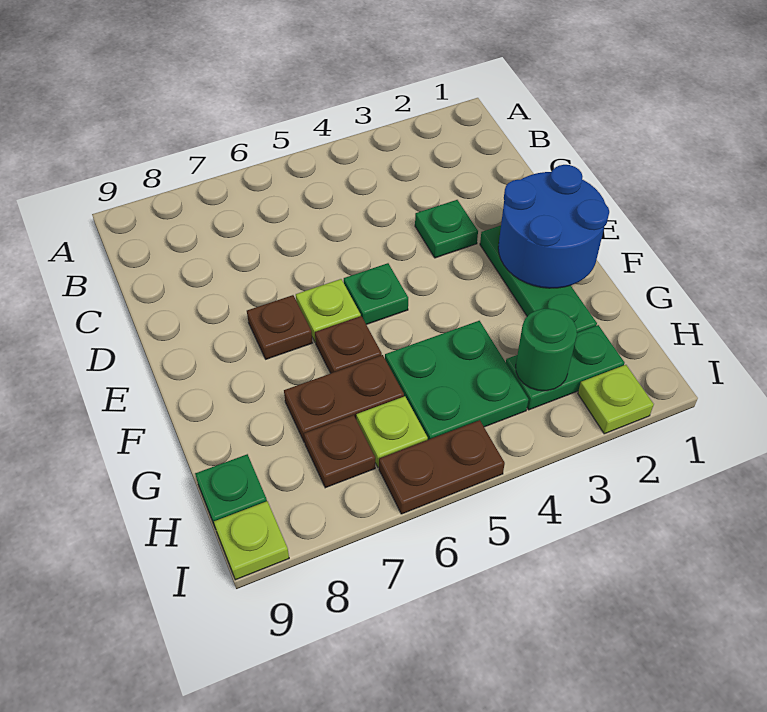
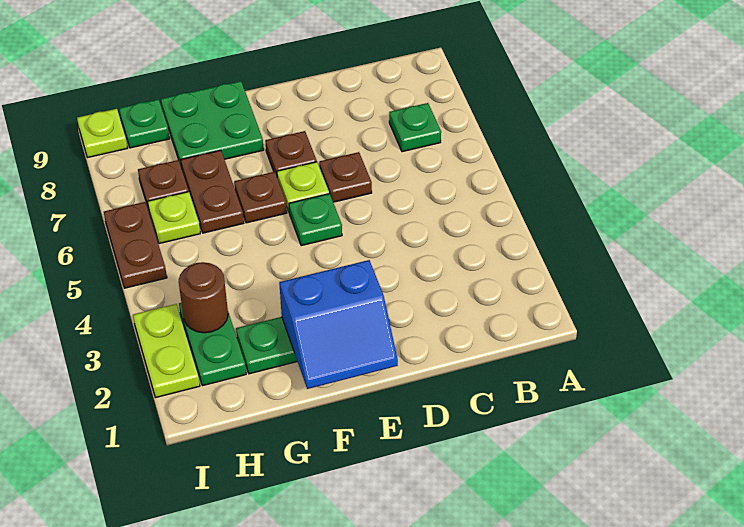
green plate D3 level 1 -> green plate B7 level 1
none -> brown plate D6 level 1
blue round brick E1:F2 level 2 -> blue slope E1:F2 level 2 top 2
green plate G4:H5 level 1 -> green plate F8:G9 level 1
green round brick H3 level 2 -> brown round brick H3 level 2
lime plate I2 level 1 -> lime plate I2:I3 level 1

